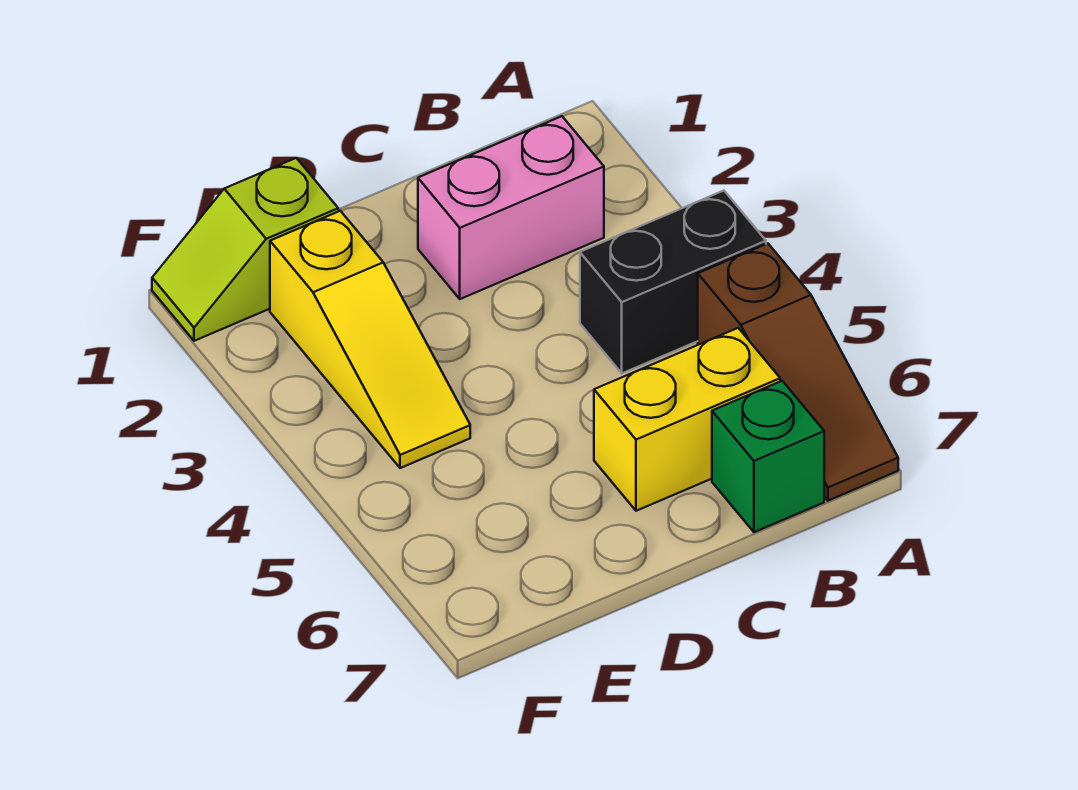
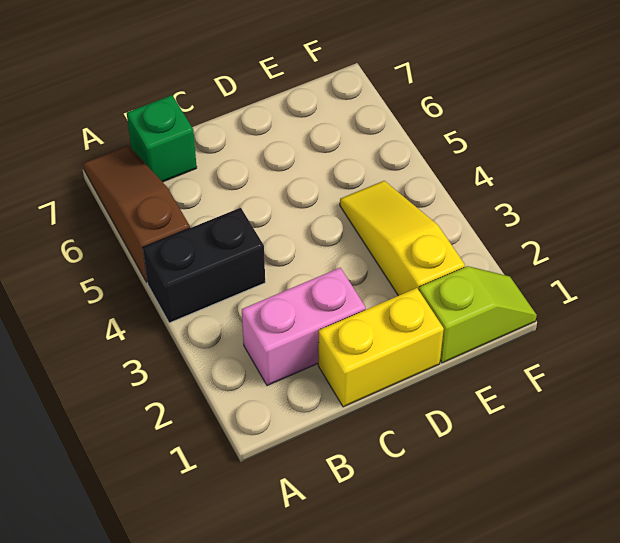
yellow brick B6:C6 level 1 -> yellow brick C1:D1 level 1

